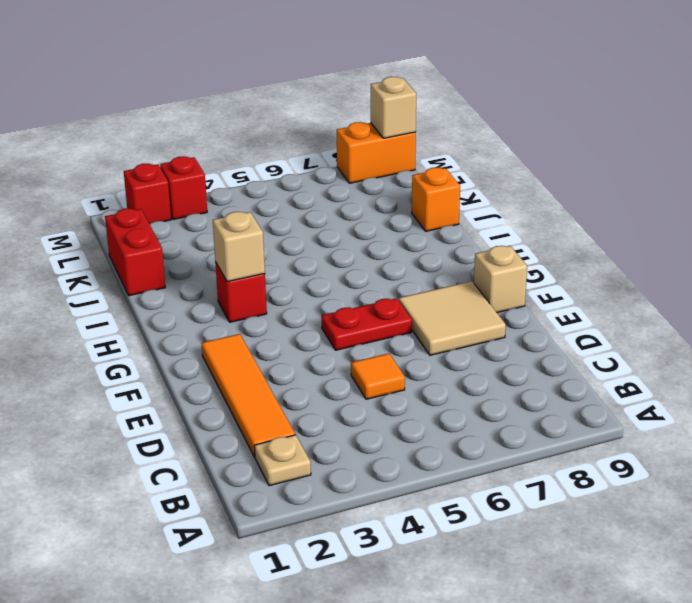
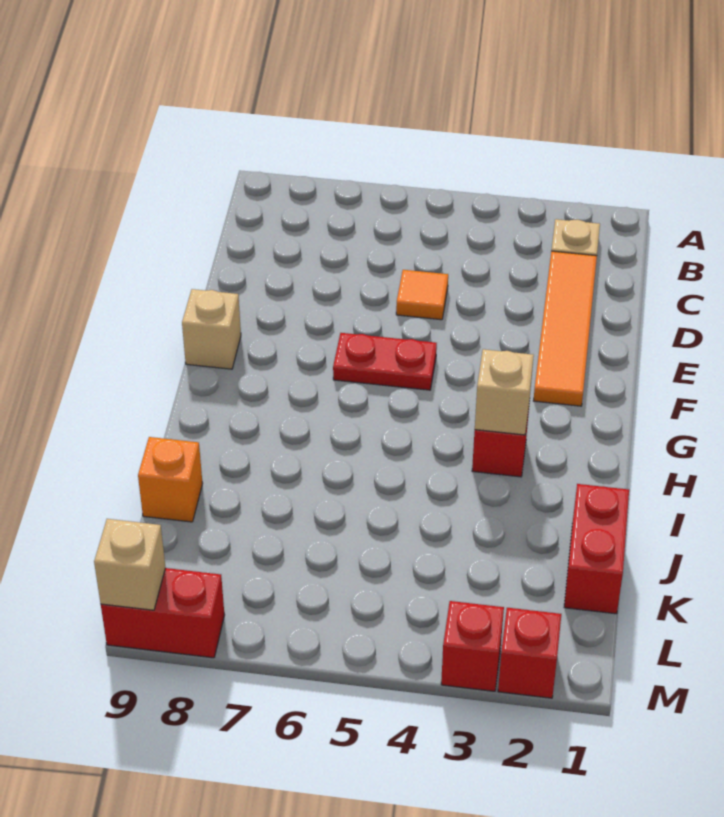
tan tile E7:F8 level 1 -> none
orange brick M8:M9 level 1 -> red brick M8:M9 level 1

